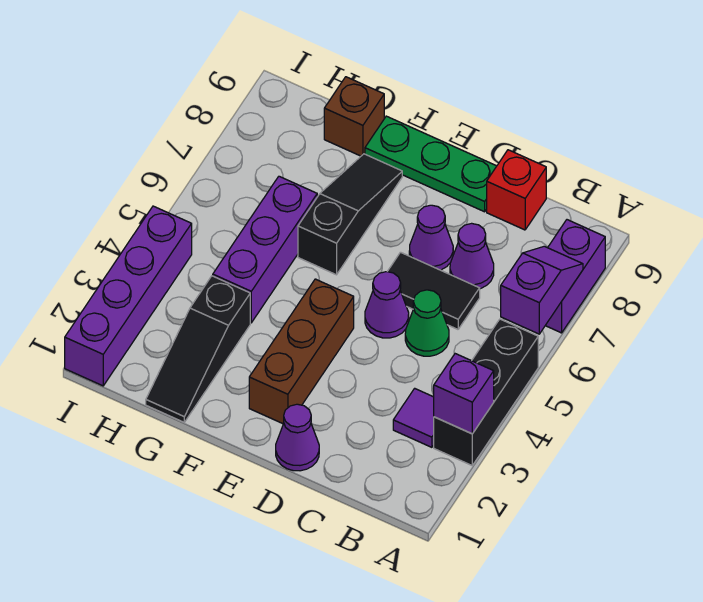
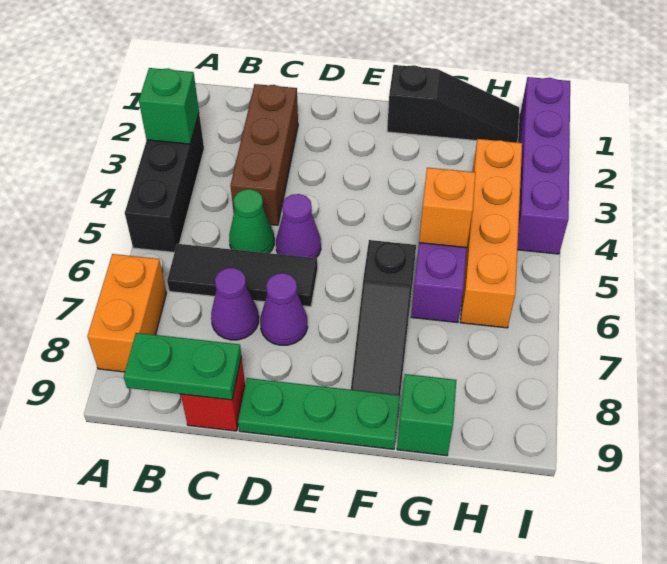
purple brick A3 level 2 -> green brick A3 level 2
purple slope A6:A7 level 2 top 6 -> none
purple brick A7:A8 level 1 -> orange brick A7:A8 level 1
purple tile B3 level 1 -> none
none -> green plate B9:C9 level 2
black tile C6:D6 level 1 -> black tile B6:D6 level 1
purple cone D1 level 1 -> none
brown brick E2:E4 level 1 -> brown brick C2:C4 level 1
black slope G1:G3 level 1 top 3 -> black slope F1:H1 level 1 top F
none -> orange brick G5 level 2
brown brick G9 level 1 -> green brick G9 level 1
none -> orange brick H3:H6 level 1

